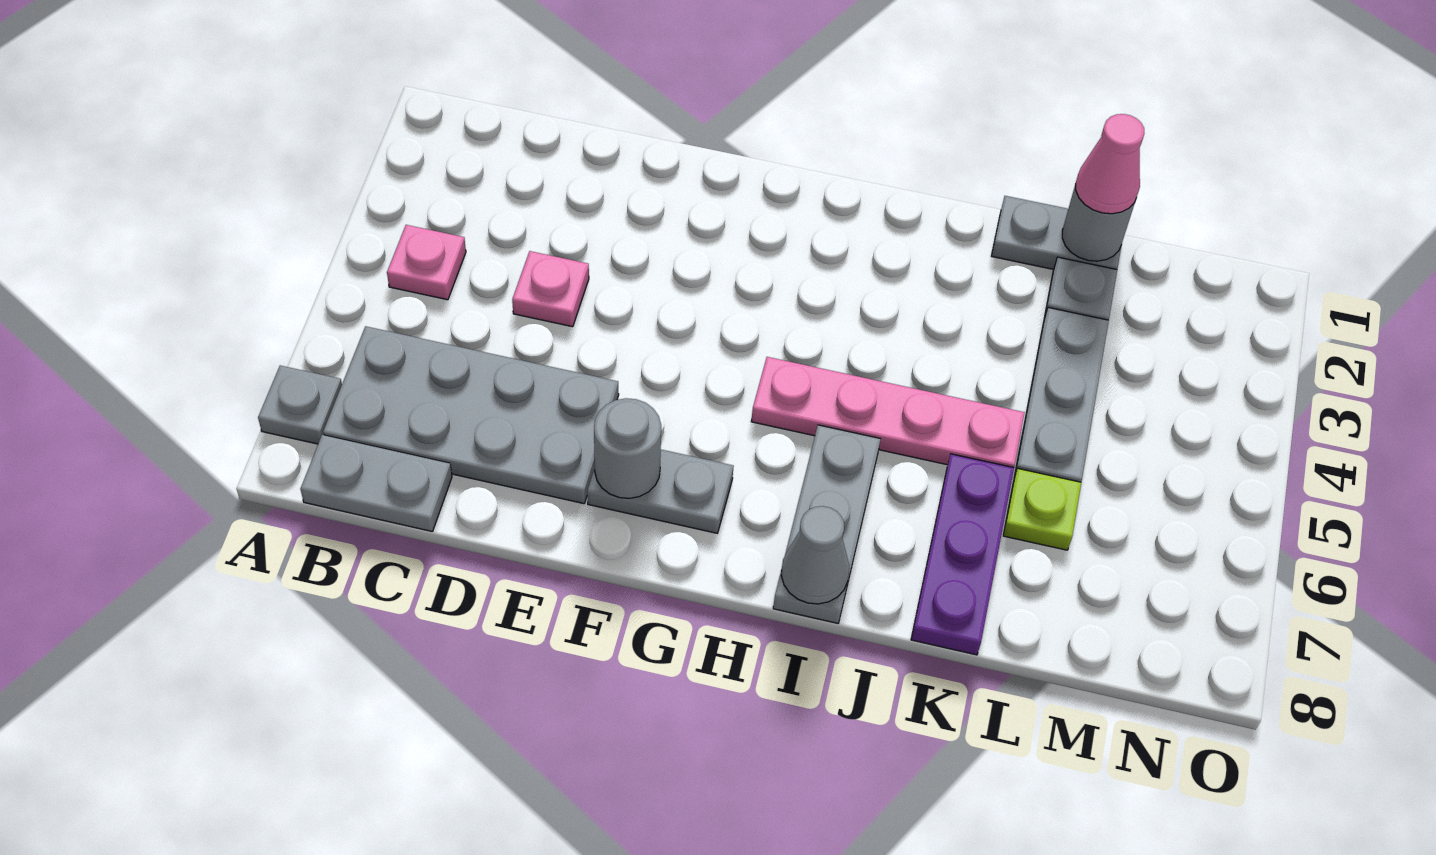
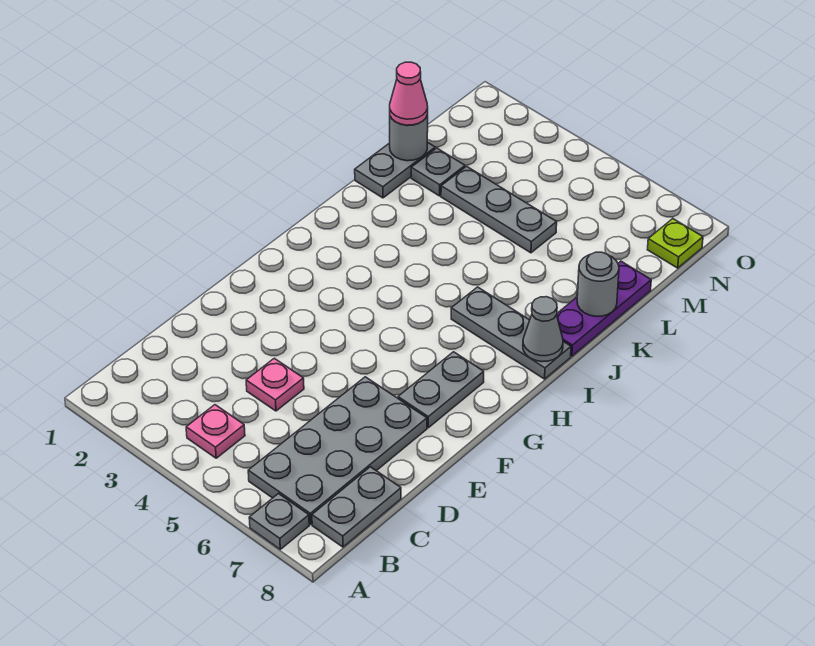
grey round brick F7 level 2 -> grey round brick K8 level 2
pink plate H5:K5 level 1 -> none
purple plate K6:K8 level 1 -> purple plate J8:L8 level 1
lime plate L6 level 1 -> lime plate N8 level 1

